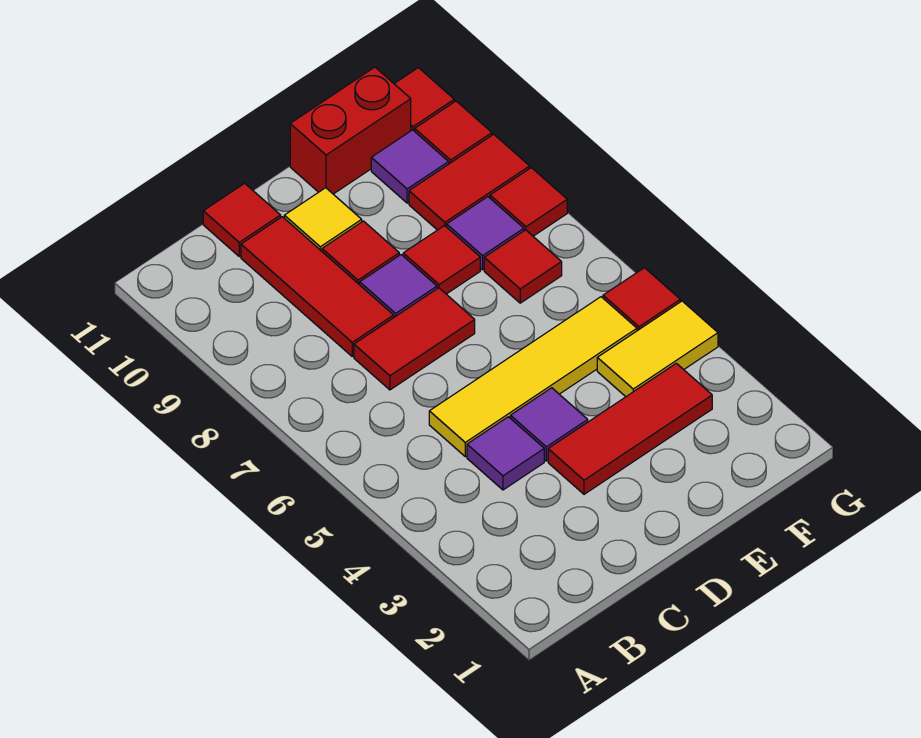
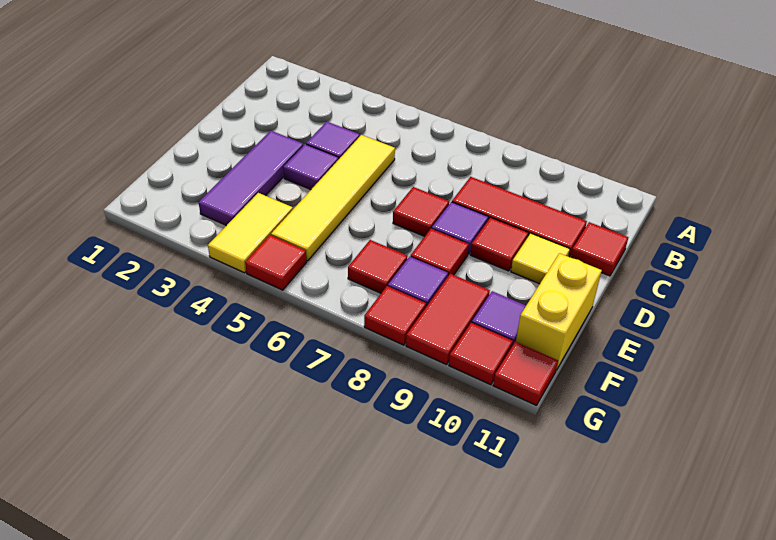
red tile C7:D7 level 1 -> red tile D7 level 1
red tile D3:F3 level 1 -> purple tile D3:F3 level 1
red brick E11:F11 level 1 -> yellow brick E11:F11 level 1

